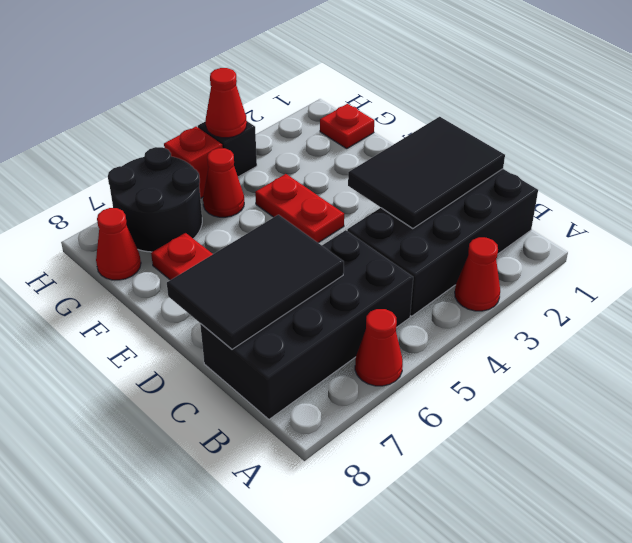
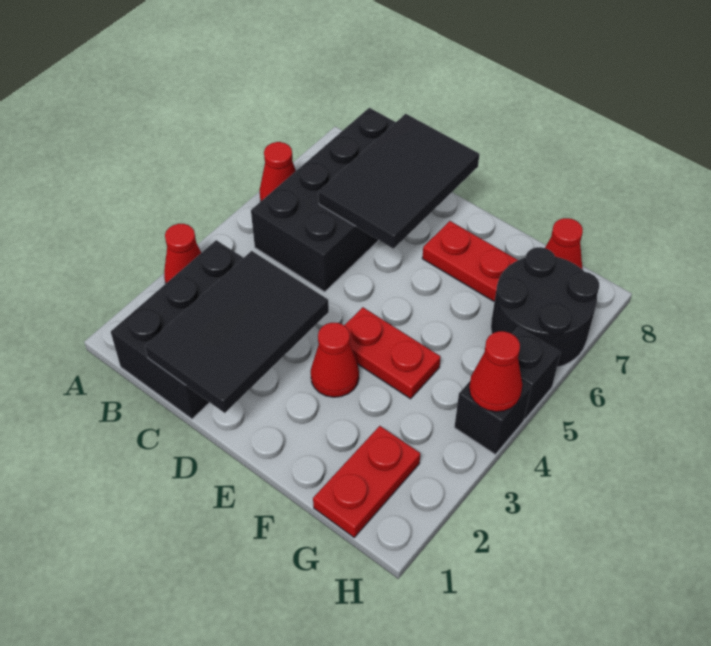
black brick B1:C4 level 1 -> black brick B1:C3 level 1
red plate G1 level 1 -> red plate G1:G2 level 1
red cone G5 level 1 -> red cone E3 level 1
red brick H5 level 1 -> black brick H5 level 1

